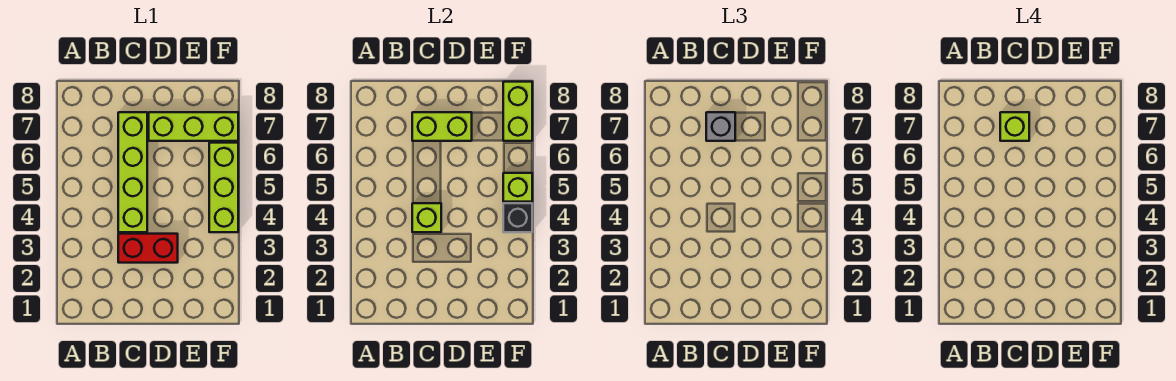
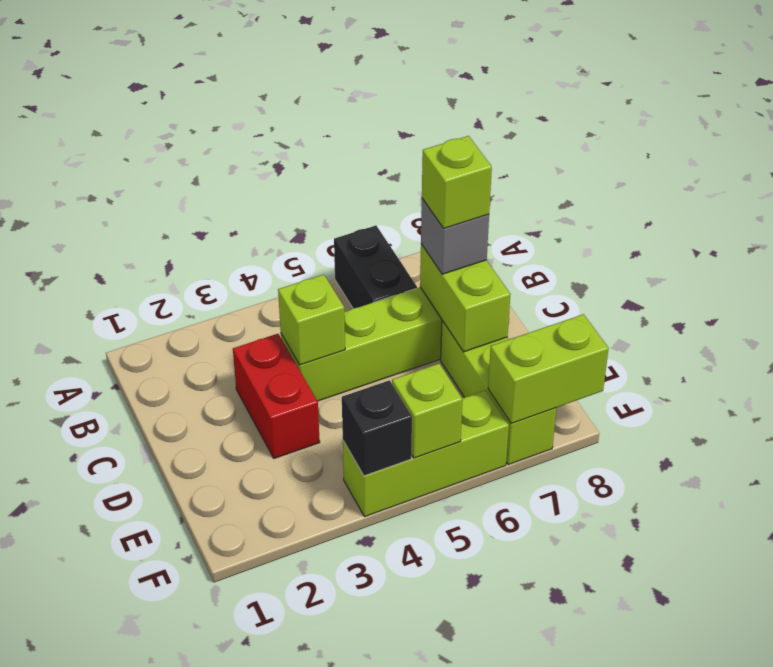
none -> black brick A6:B6 level 1

